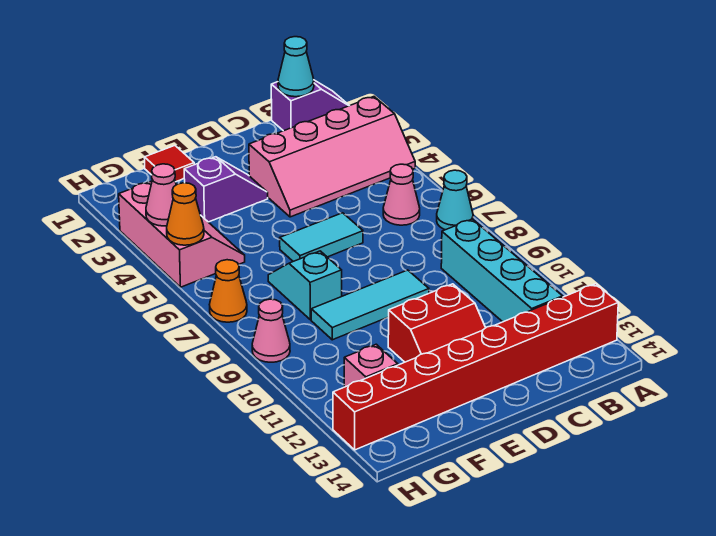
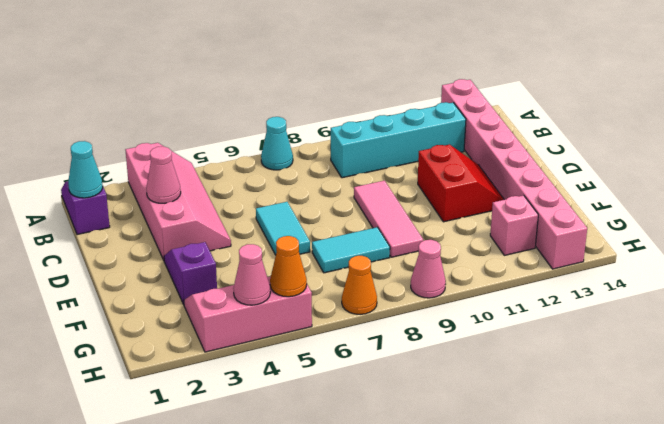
red brick A13:H13 level 1 -> pink brick A13:H13 level 1
pink cone B6 level 1 -> pink cone C3 level 2
cyan tile D9:F9 level 1 -> pink tile D9:F9 level 1
red tile F1 level 1 -> none
cyan slope F7:F8 level 1 top 8 -> cyan tile F7:F8 level 1

